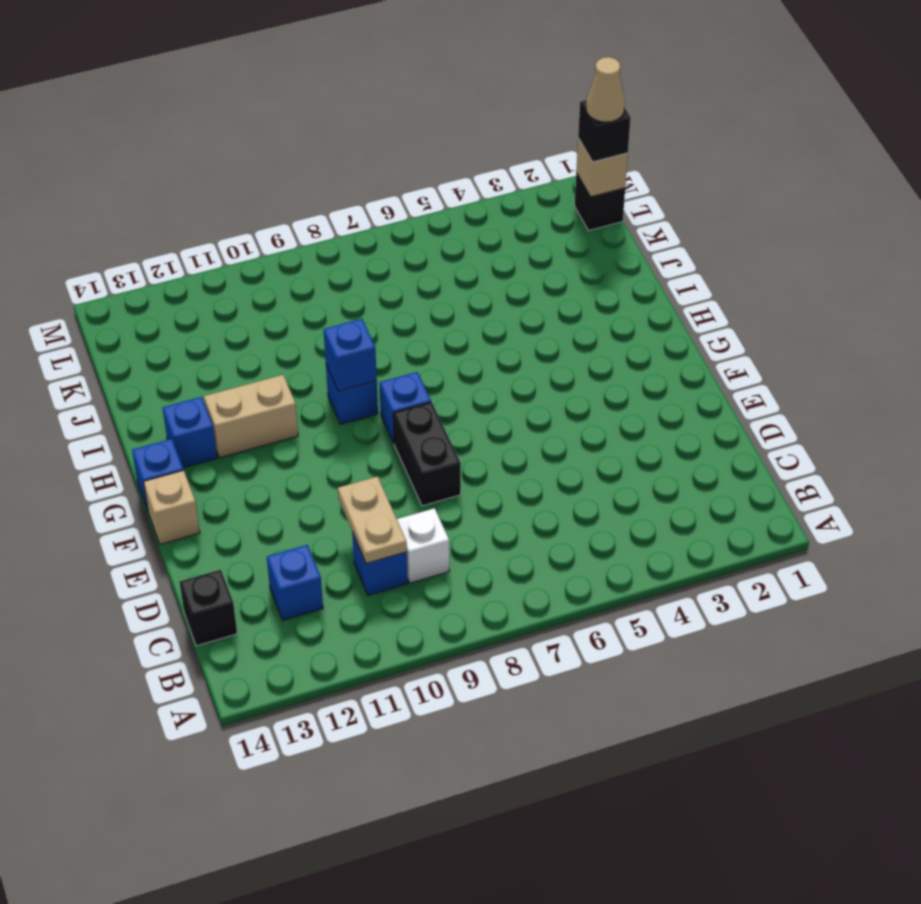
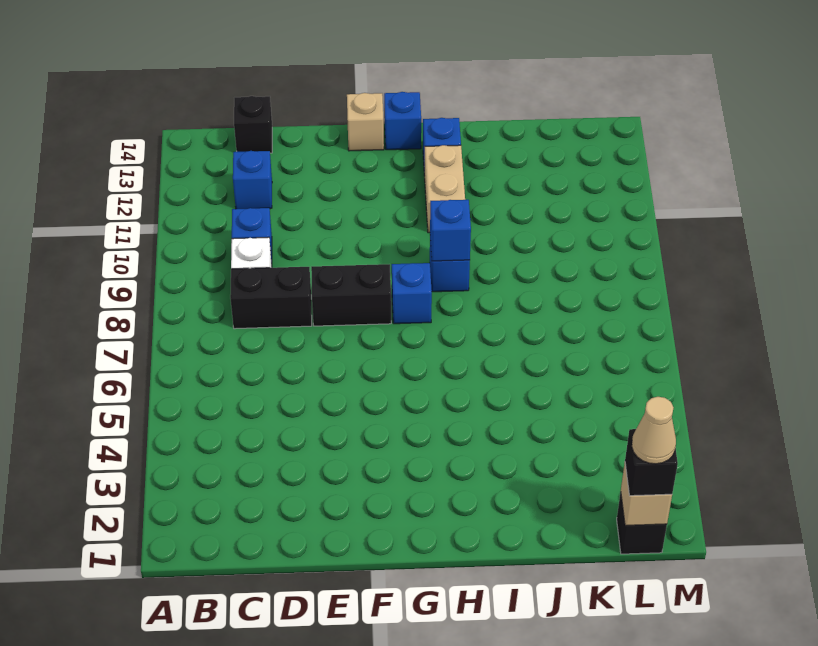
none -> black brick C8:D8 level 1
tan plate C10:D10 level 2 -> none

